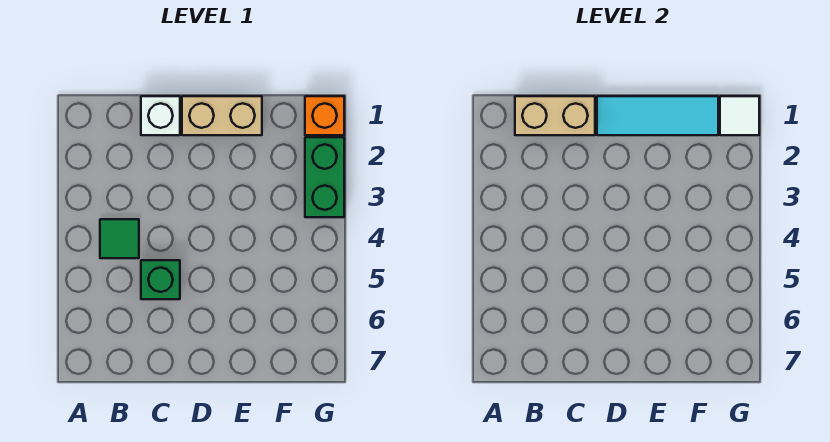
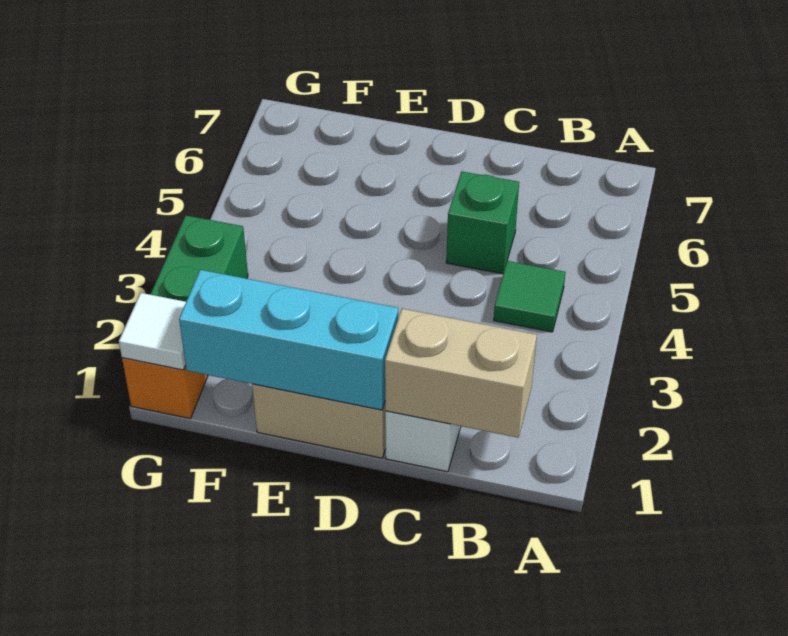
cyan tile D1:F1 level 2 -> cyan brick D1:F1 level 2

